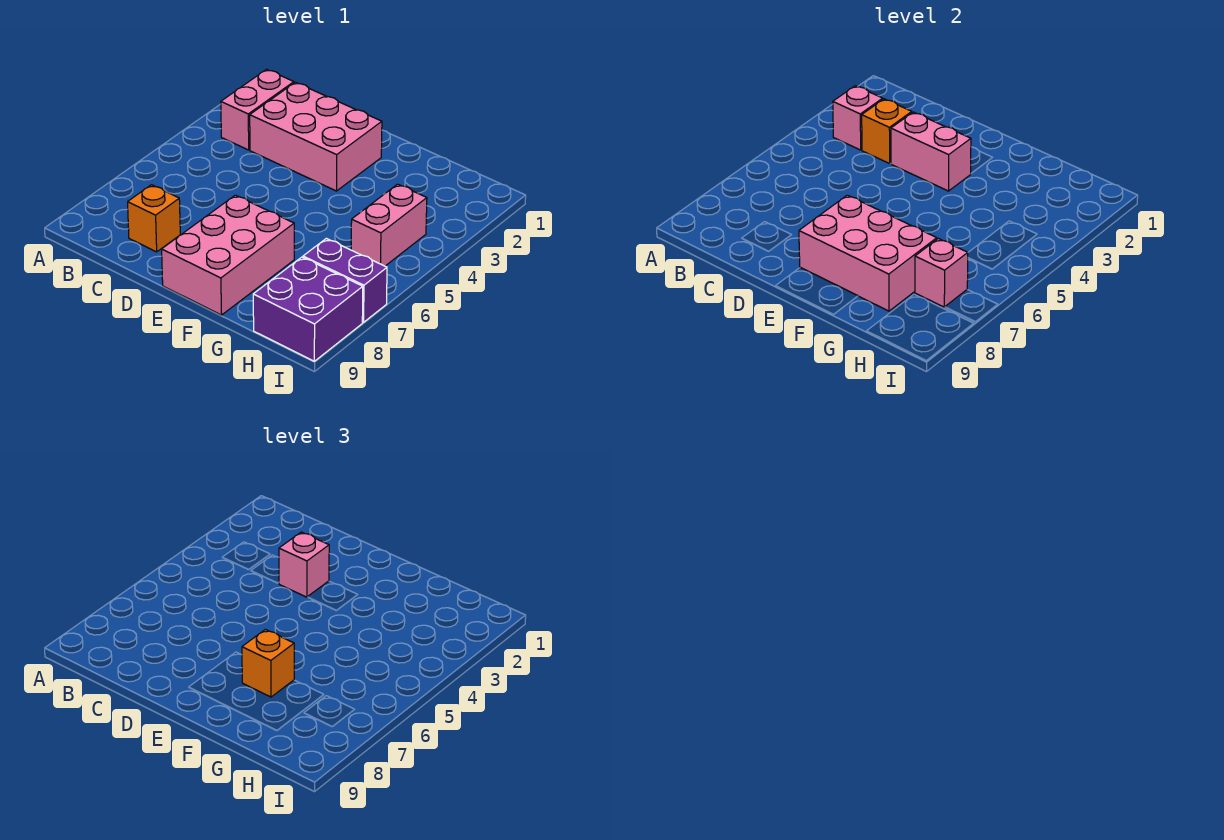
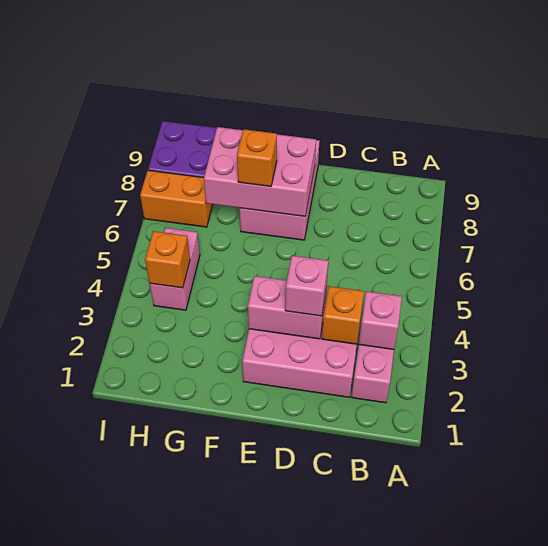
orange brick C8 level 1 -> orange brick H4 level 2
purple brick H7:I7 level 1 -> orange brick H7:I7 level 1
pink brick H7 level 2 -> none

